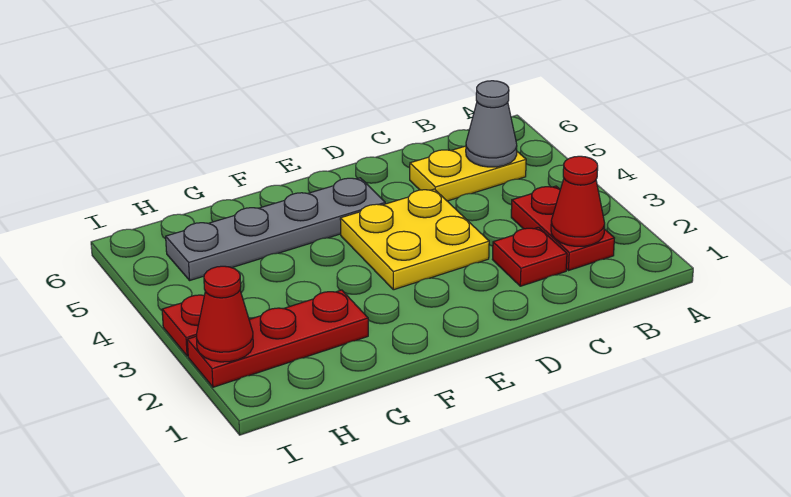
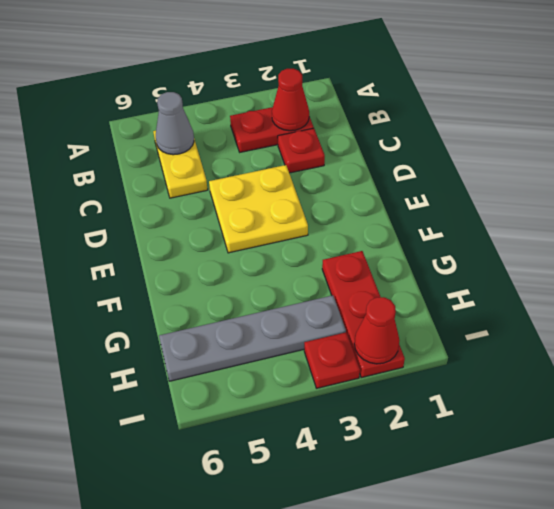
grey plate E5:H5 level 1 -> grey plate H3:H6 level 1

